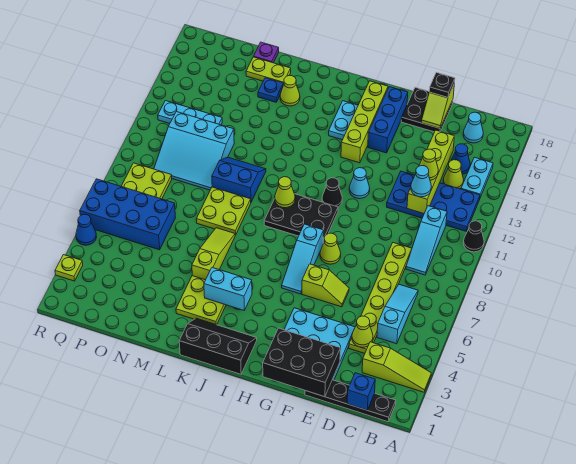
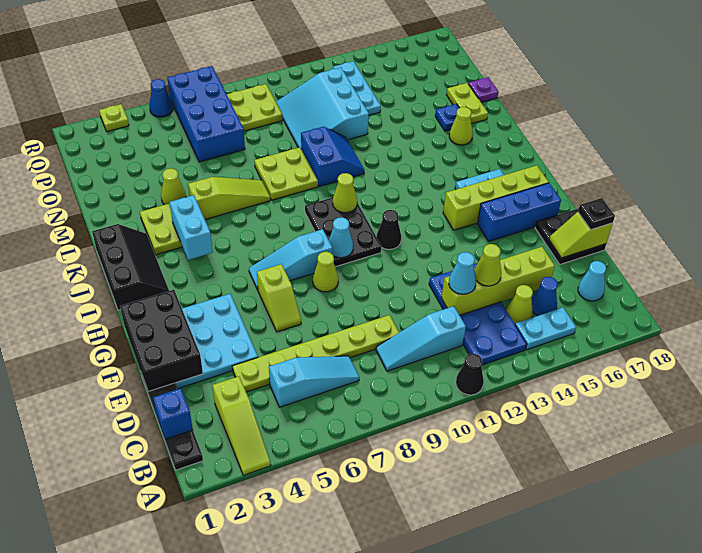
lime cone D4 level 2 -> lime cone M4 level 1
cyan cone G12 level 1 -> cyan cone H9 level 2

